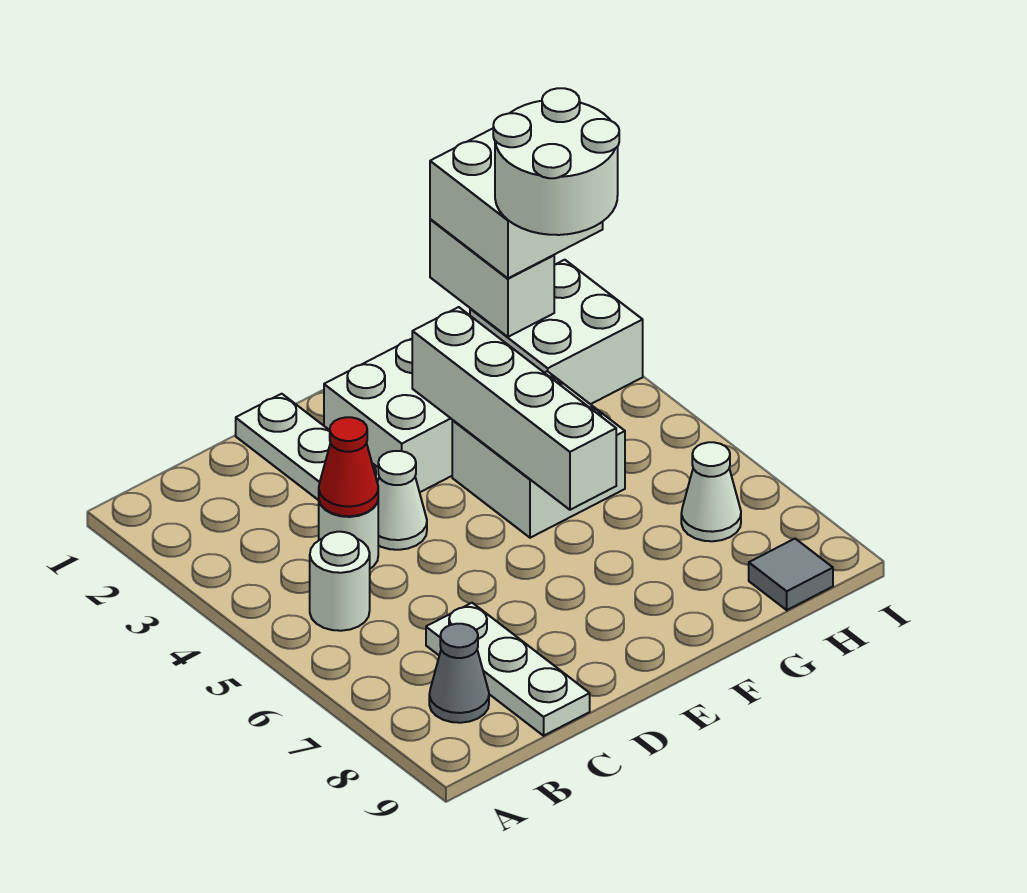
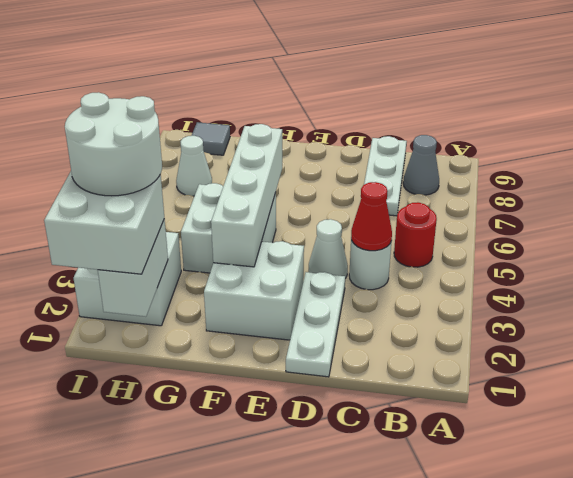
white round brick B5 level 1 -> red round brick B5 level 1

